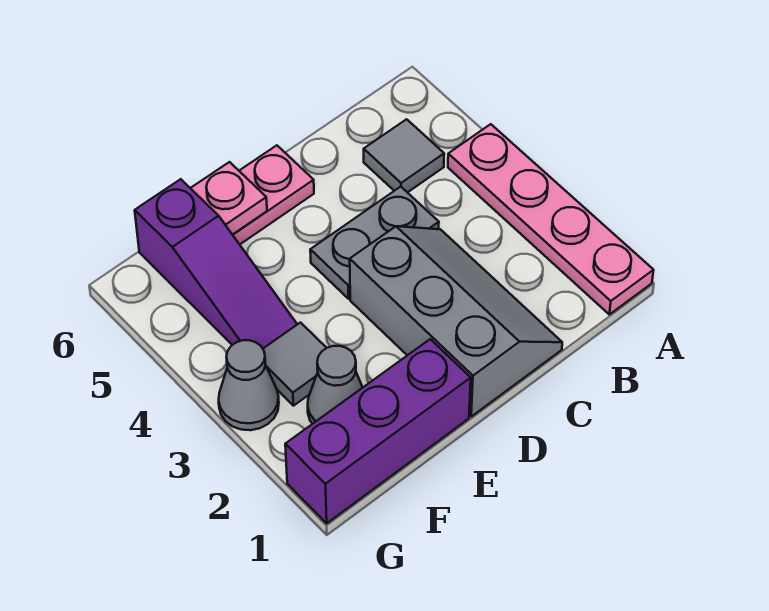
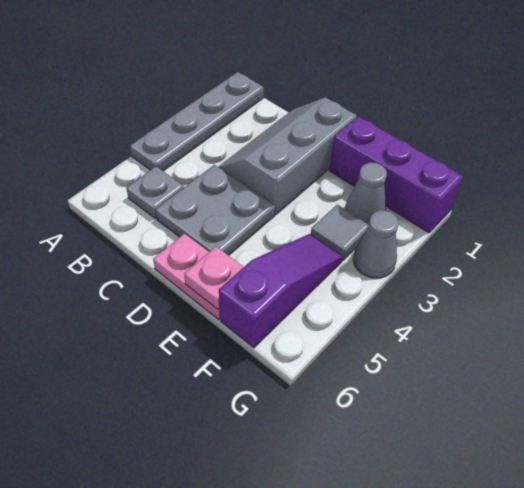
pink plate A1:A4 level 1 -> grey plate A1:A4 level 1
grey tile B5 level 1 -> grey plate B5 level 1
grey plate C4:D4 level 1 -> grey plate C4:D5 level 1

